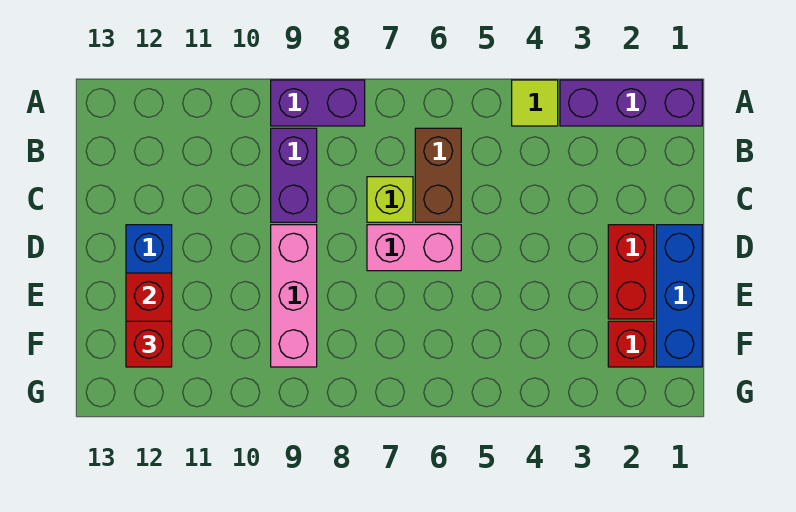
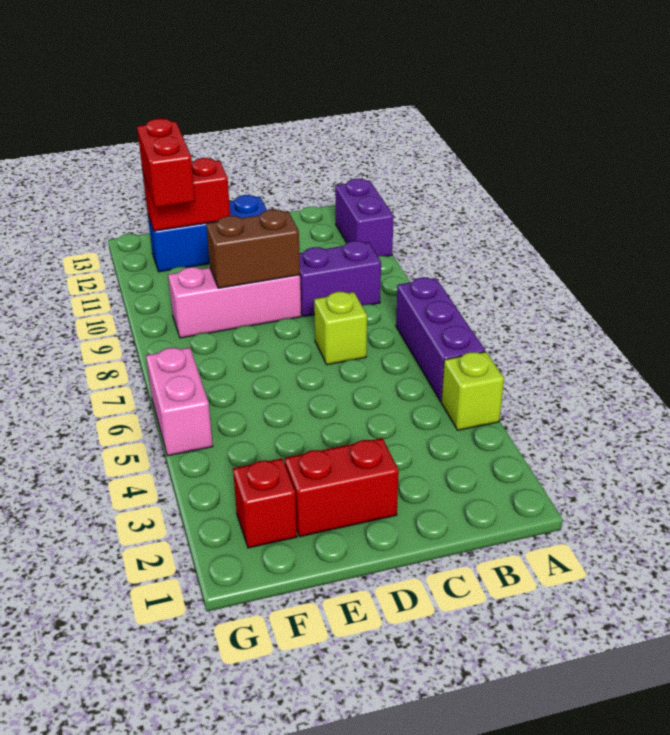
purple brick A1:A3 level 1 -> purple brick A5:A7 level 1
lime tile A4 level 1 -> lime brick A4 level 1
purple brick A8:A9 level 1 -> purple brick A11:A12 level 1
brown brick B6:C6 level 1 -> brown brick D9:E9 level 2
blue brick D1:F1 level 1 -> none
pink brick D6:D7 level 1 -> pink brick G5:G6 level 1
red brick F12 level 3 -> red brick F11:F12 level 3

